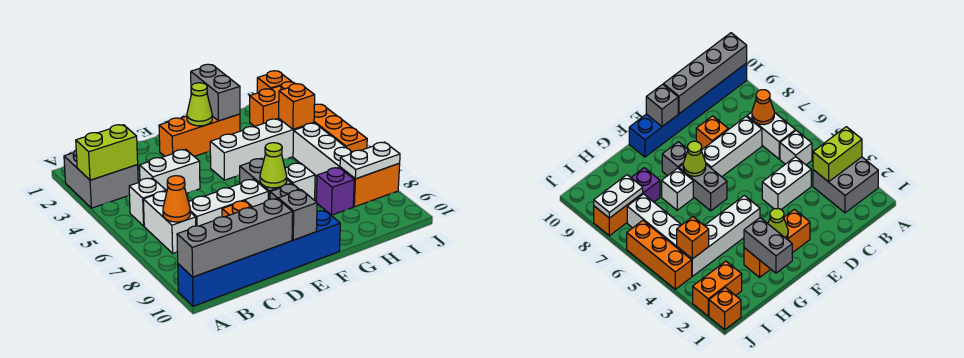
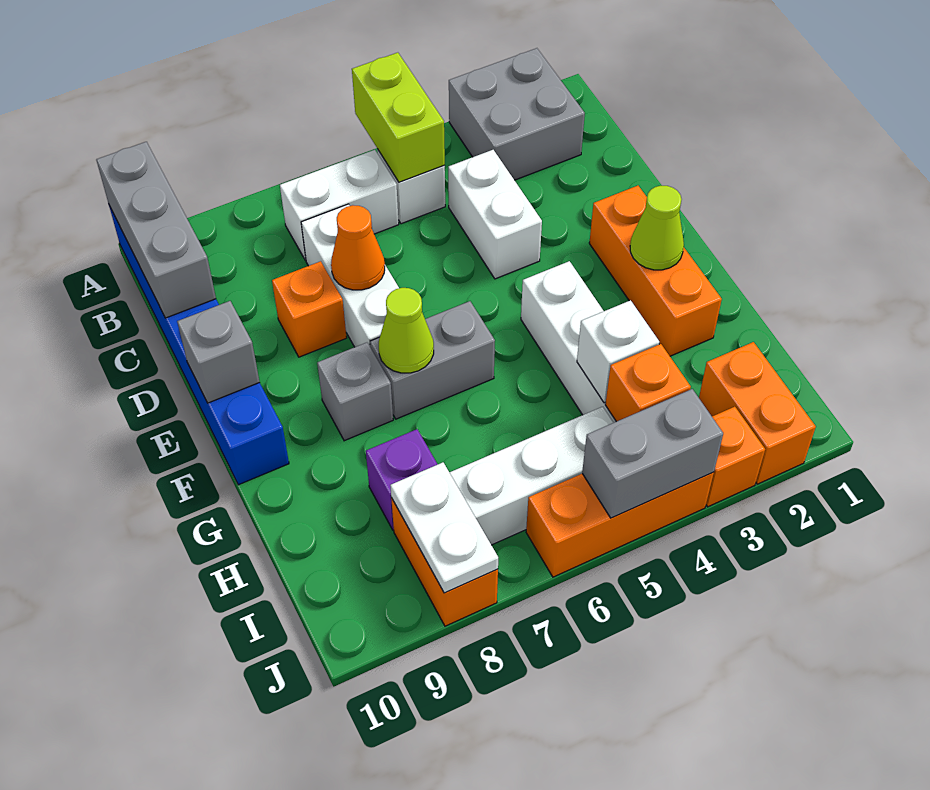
lime brick A3:B3 level 2 -> lime brick A5:B5 level 2
grey brick A10:D10 level 2 -> grey brick A10:C10 level 2
orange cone B7 level 2 -> orange cone D7 level 2
grey brick G1:G2 level 2 -> grey brick J4:J5 level 2
white brick G7 level 1 -> white brick H4 level 2
orange brick J1 level 1 -> orange brick J3 level 1

